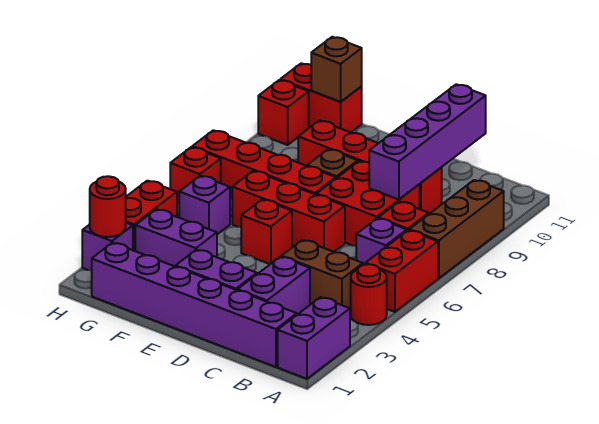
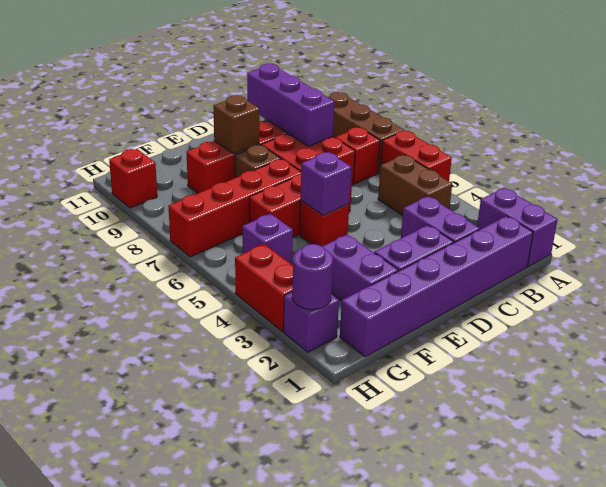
red round brick A4 level 1 -> none
brown brick B4:C4 level 1 -> brown brick B4:B5 level 1
purple brick B6 level 1 -> purple brick E5 level 2
purple brick C8:C11 level 2 -> purple brick C8:C10 level 2
purple brick F3:G3 level 1 -> purple brick F2:F3 level 1
red brick G11:H11 level 1 -> none
brown brick G11 level 2 -> brown brick E9 level 2
red round brick H2 level 2 -> purple round brick H2 level 2
red brick H6 level 1 -> none

